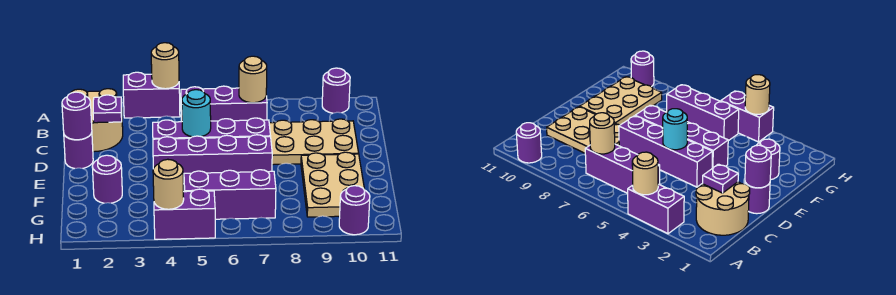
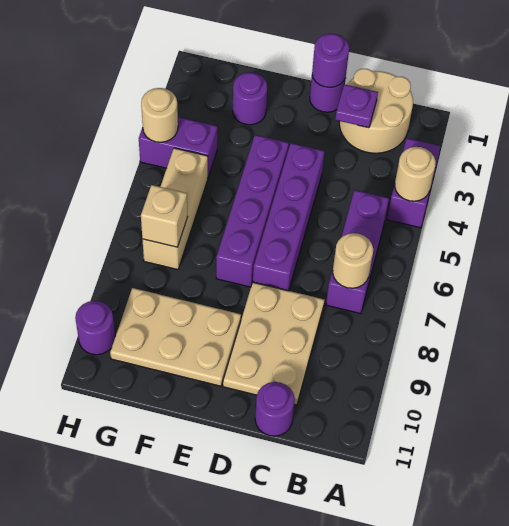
purple round brick A10 level 1 -> purple round brick C11 level 1
cyan round brick D5 level 2 -> none
purple brick G5:G7 level 1 -> tan brick G5:G7 level 1
none -> tan brick G7 level 2
purple brick H4:H5 level 1 -> purple brick G4:H4 level 1

